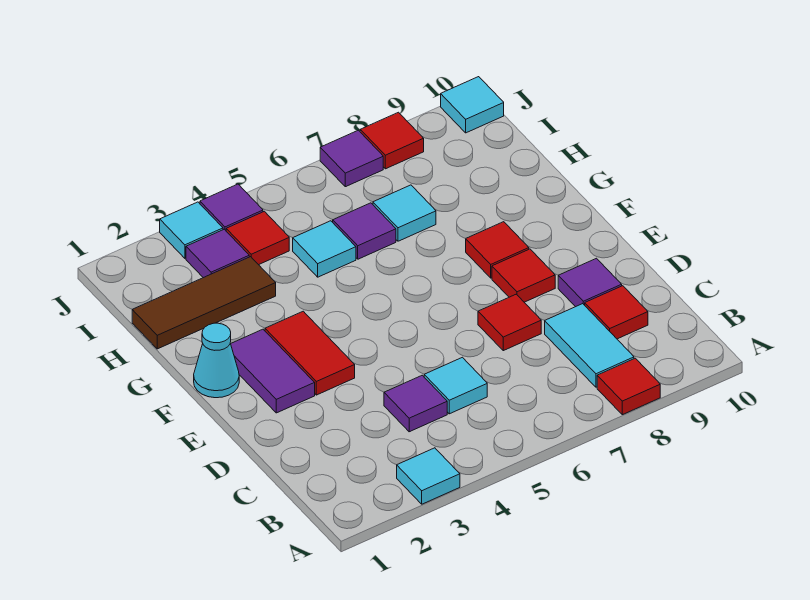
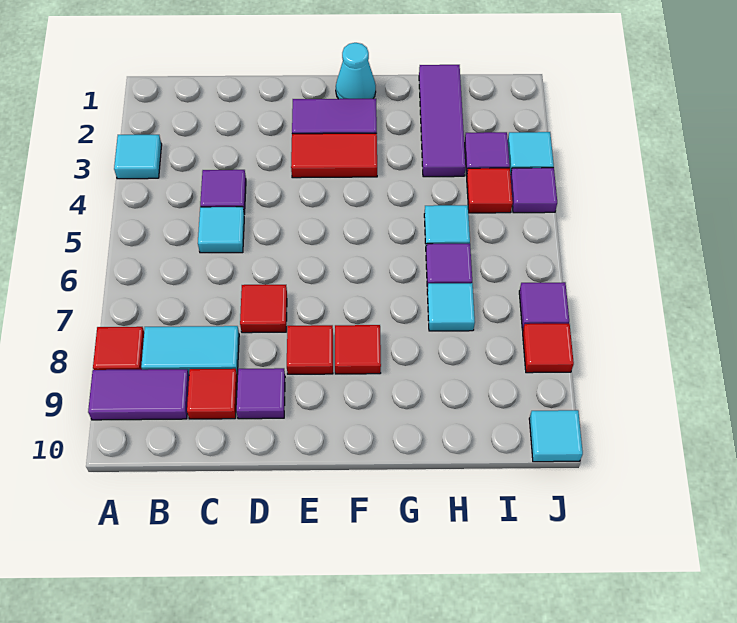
none -> purple tile A9:B9 level 1
brown tile H1:H3 level 1 -> purple tile H1:H3 level 1

